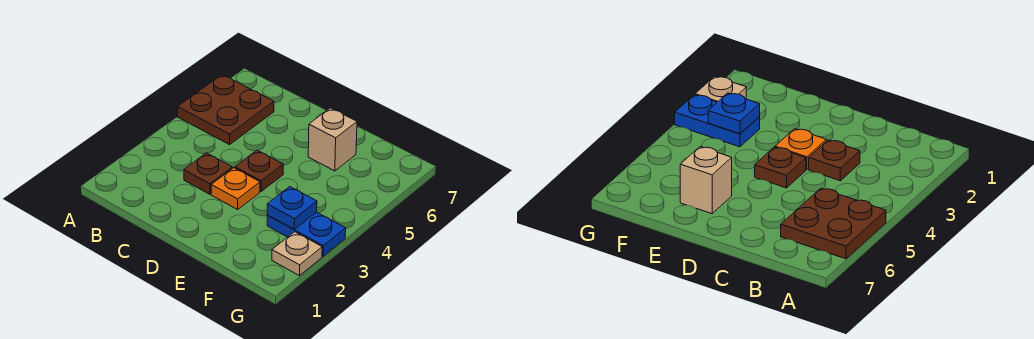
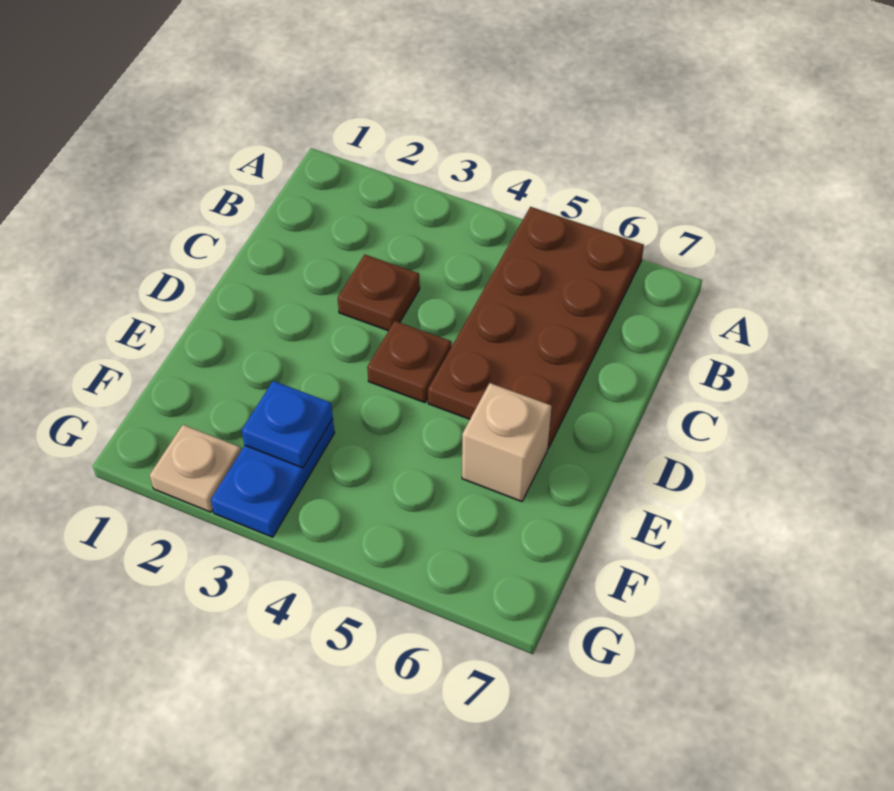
brown plate A5:B6 level 1 -> brown plate A5:D6 level 1
orange plate D3 level 1 -> none

